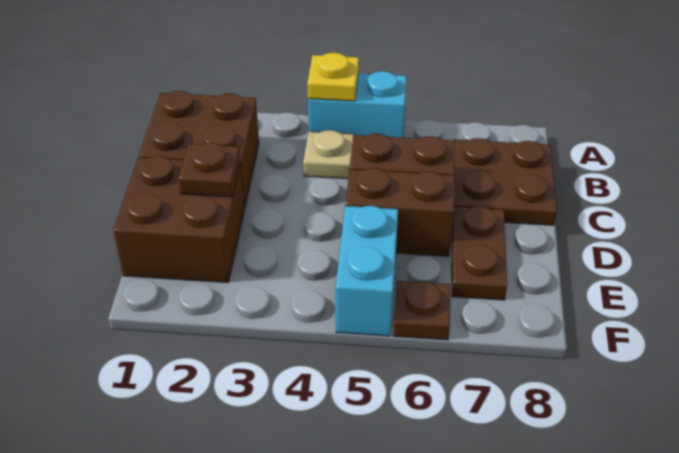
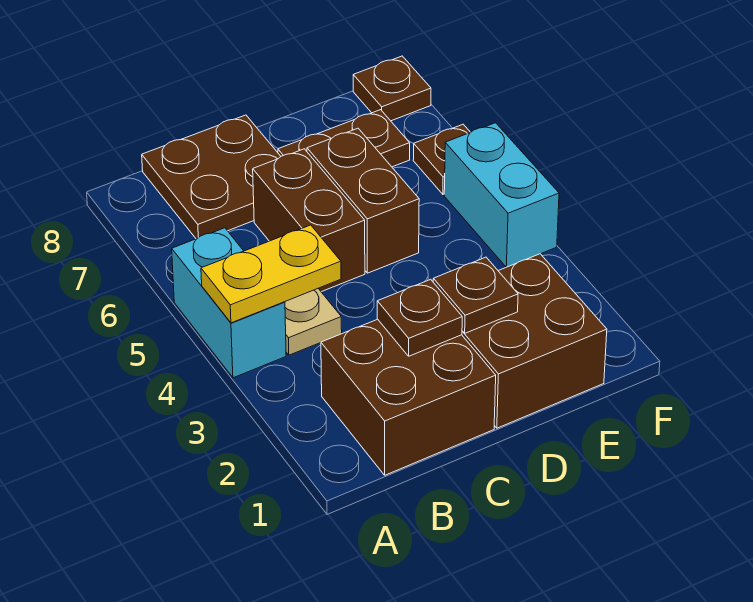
yellow plate A4 level 2 -> yellow plate A4:B4 level 2
none -> brown plate C2 level 2
cyan brick E5:F5 level 1 -> cyan brick F4:F5 level 1
none -> brown plate F8 level 1

